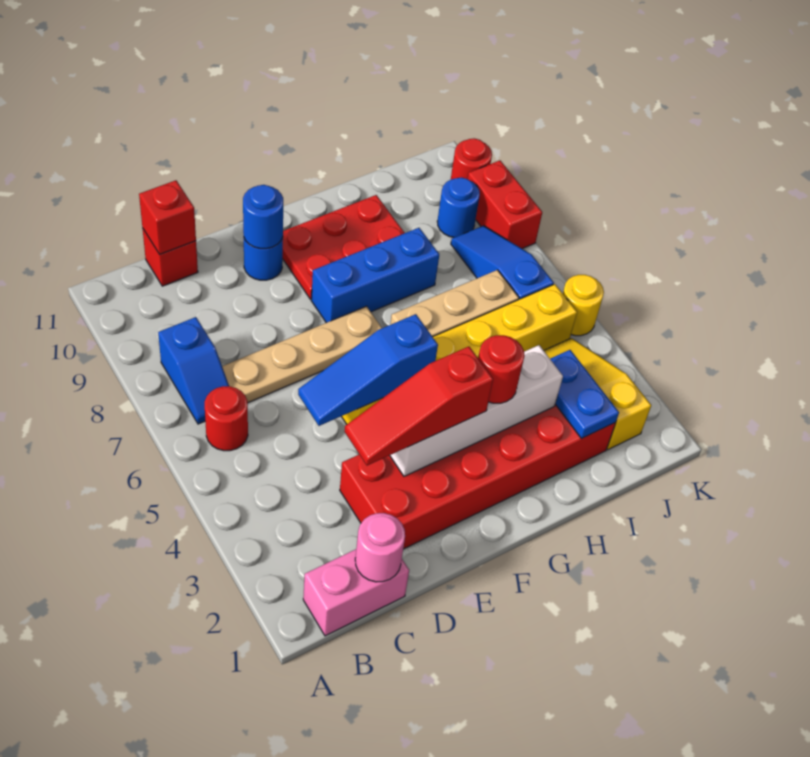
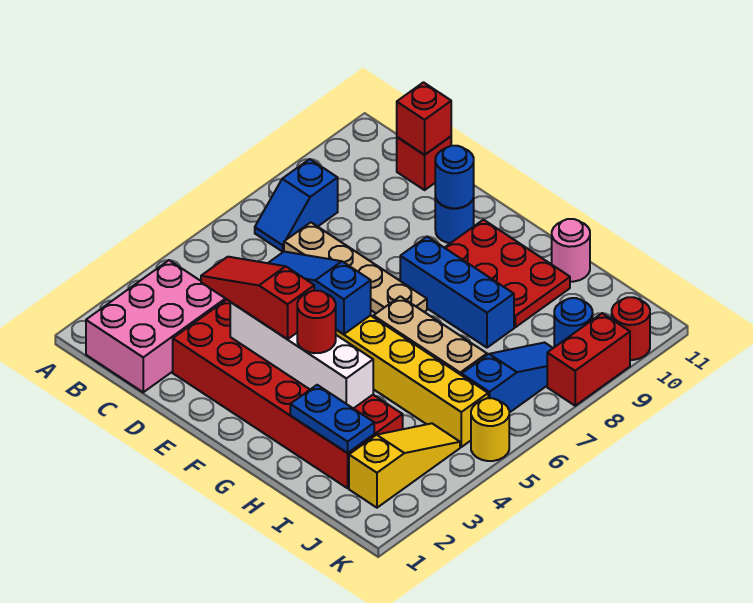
pink brick B1:C1 level 1 -> pink brick B1:C3 level 1
red round brick B6 level 1 -> none
pink round brick C1 level 2 -> pink round brick H11 level 1
blue plate I2:I3 level 2 -> blue plate H2:I2 level 2

